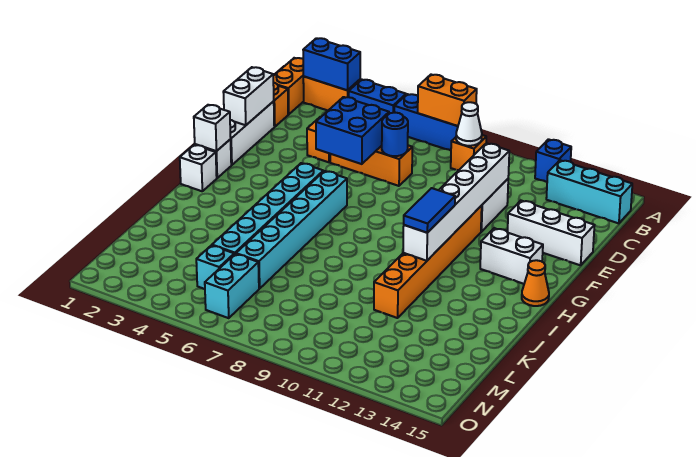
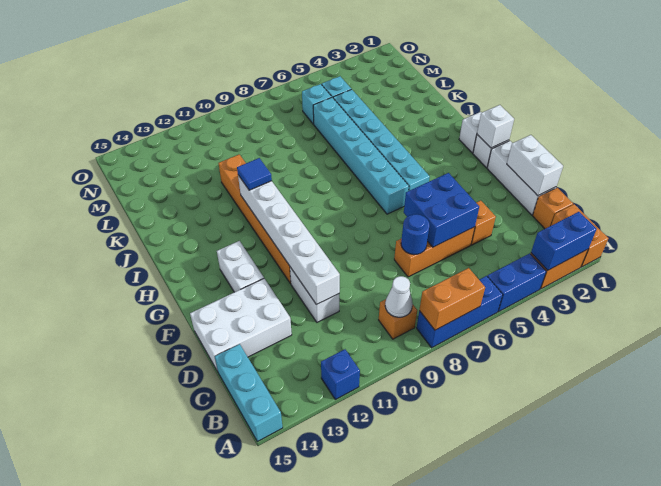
cyan brick B13:B15 level 1 -> cyan brick A15:C15 level 1
white brick E13:E15 level 1 -> white brick D13:E15 level 1
white brick G13:G14 level 1 -> white brick F13:G13 level 1
blue tile H11:I11 level 3 -> blue tile I11 level 3
orange cone H15 level 1 -> none
cyan brick M6:N6 level 1 -> cyan brick M6 level 1

